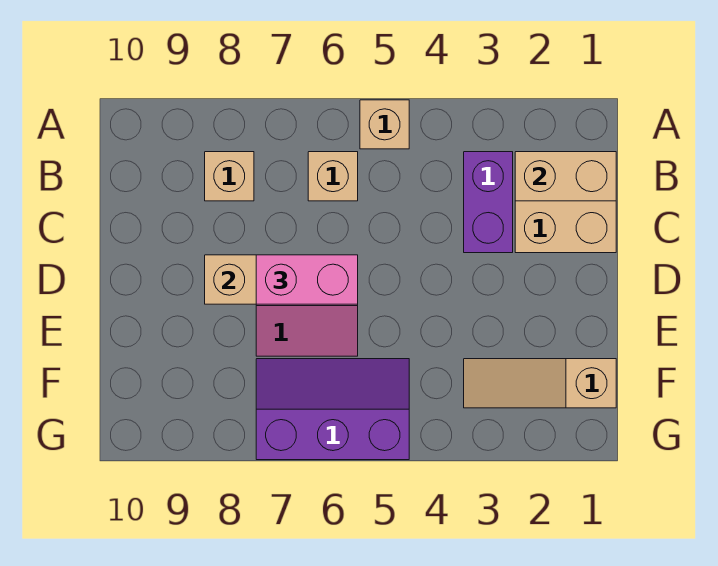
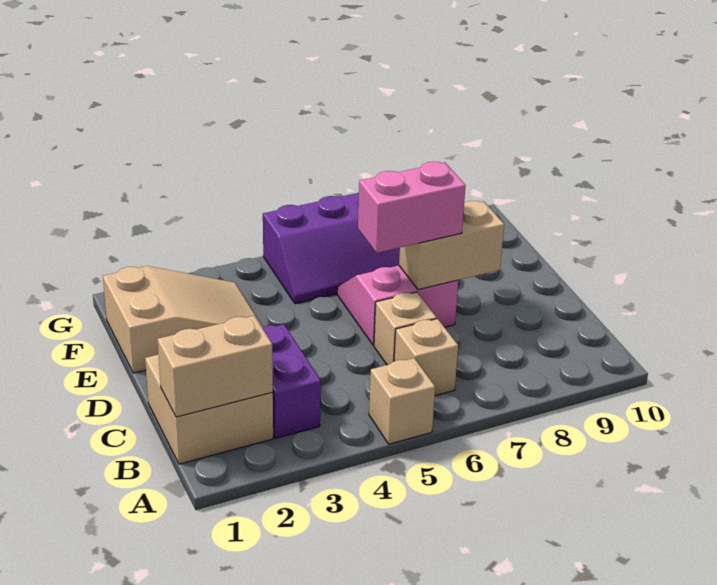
tan brick B8 level 1 -> tan brick C6 level 1
tan slope F1:F3 level 1 top 1 -> tan slope E1:F3 level 1 top 1

